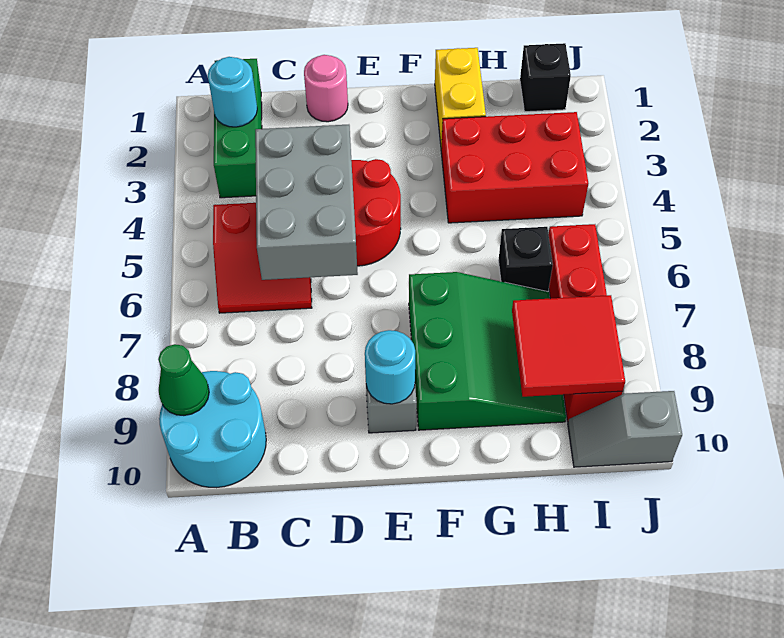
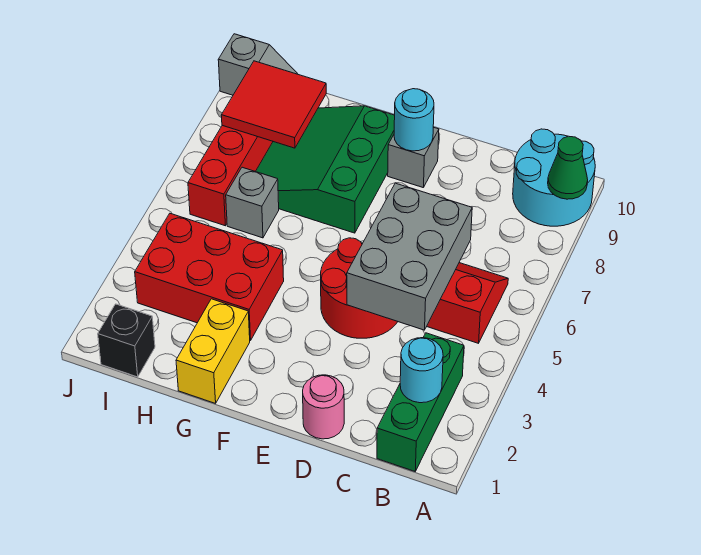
black brick H6 level 1 -> grey brick H6 level 1

